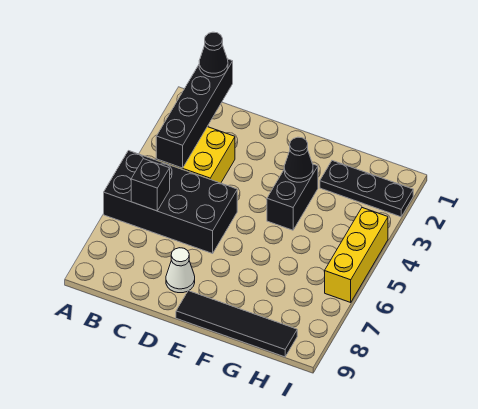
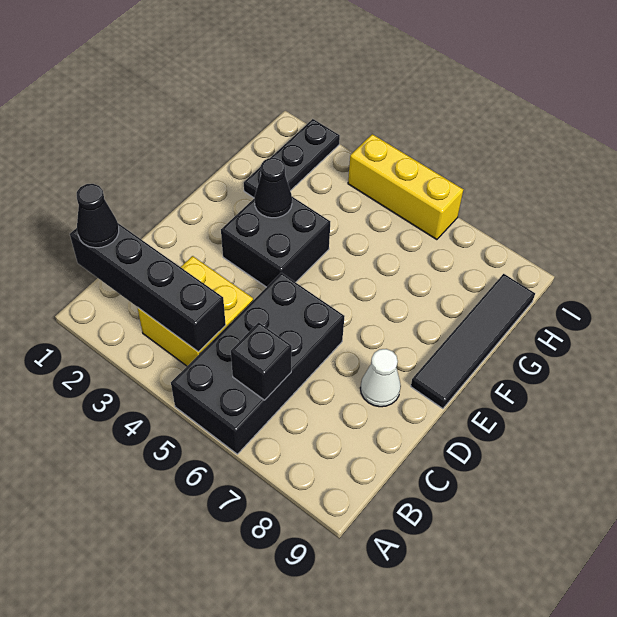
black brick F3:F4 level 1 -> black brick E3:F4 level 1

